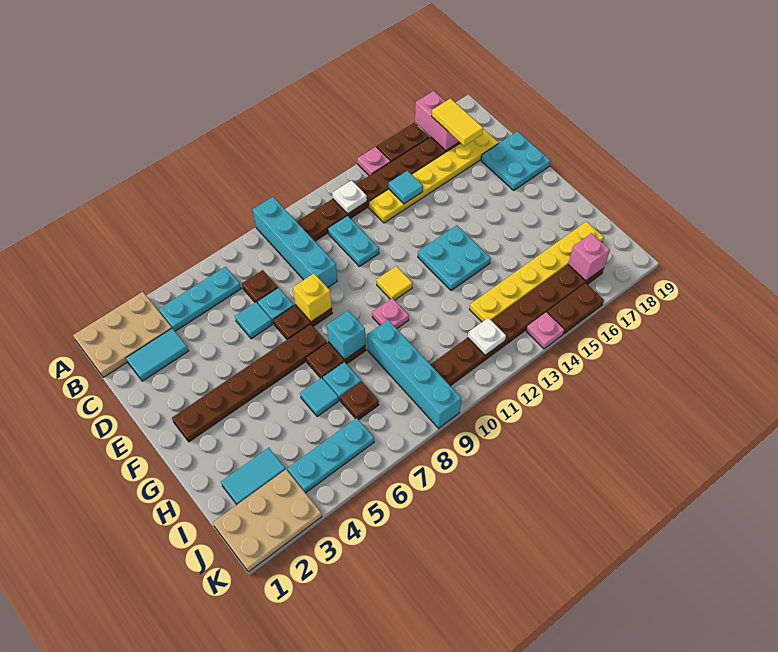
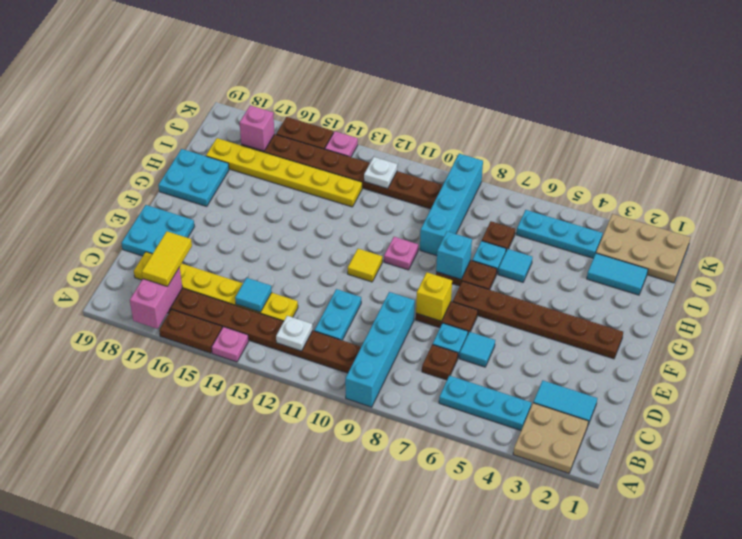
tan plate A1:B3 level 1 -> tan plate A2:B3 level 1
cyan plate F13:G14 level 1 -> cyan plate G18:H19 level 1

